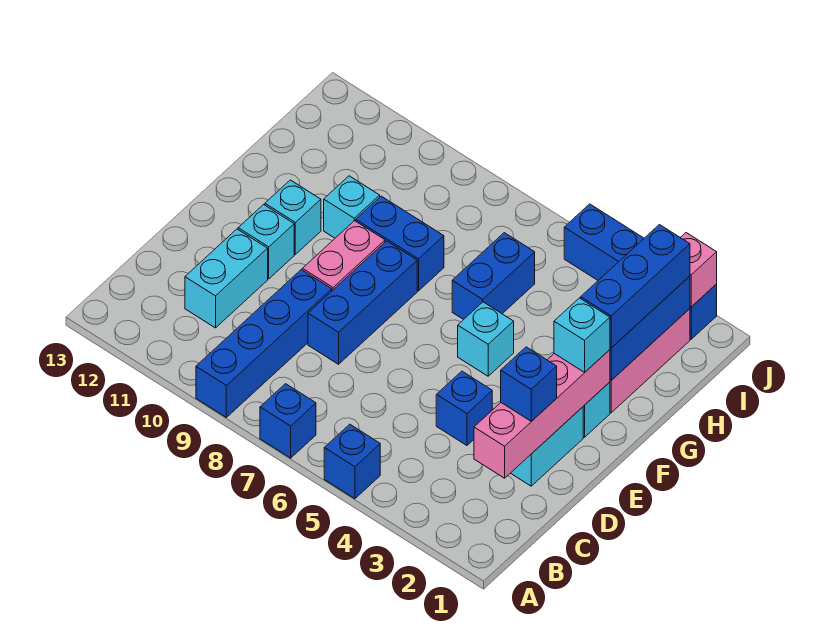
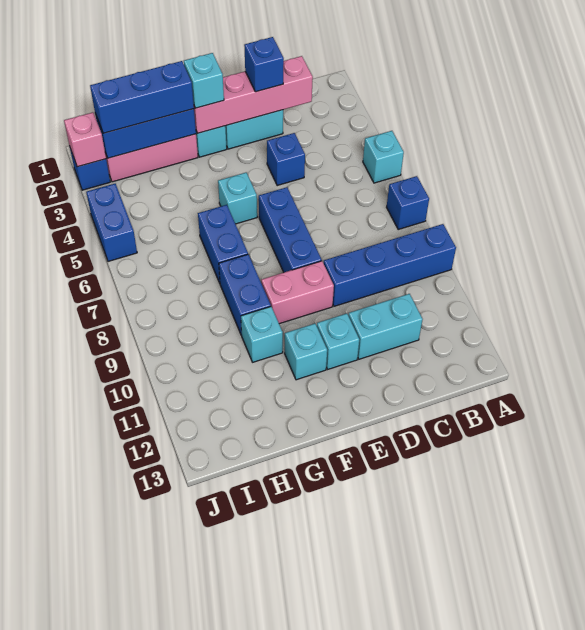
blue brick A5 level 1 -> cyan brick A5 level 1
blue brick D8:F8 level 1 -> blue brick E6:E8 level 1
blue brick G6:H6 level 1 -> blue brick G6:G7 level 1

